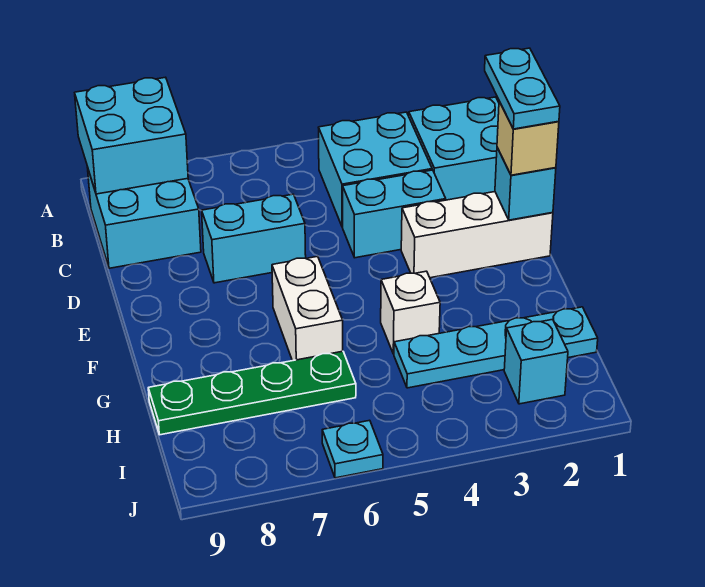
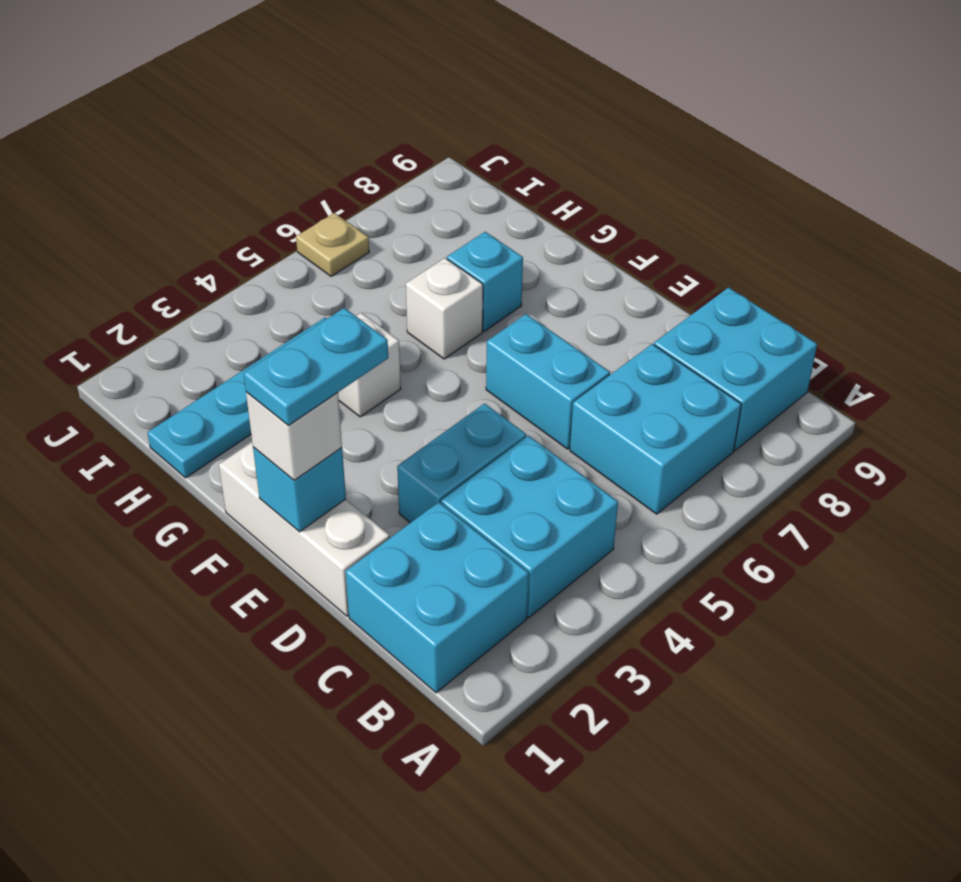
cyan brick A8:B9 level 2 -> cyan brick B6:C7 level 1
cyan plate D1:E1 level 4 -> cyan plate E1:E2 level 4
cyan brick D6:D7 level 1 -> cyan brick D6:E6 level 1
white brick E1:E3 level 1 -> white brick D1:F1 level 1
tan brick E1 level 3 -> white brick E1 level 3
white brick F6:G6 level 1 -> white brick G6 level 1
green plate H6:H9 level 1 -> none
cyan brick I2 level 1 -> cyan brick G7 level 1
cyan plate J6 level 1 -> tan plate J6 level 1

